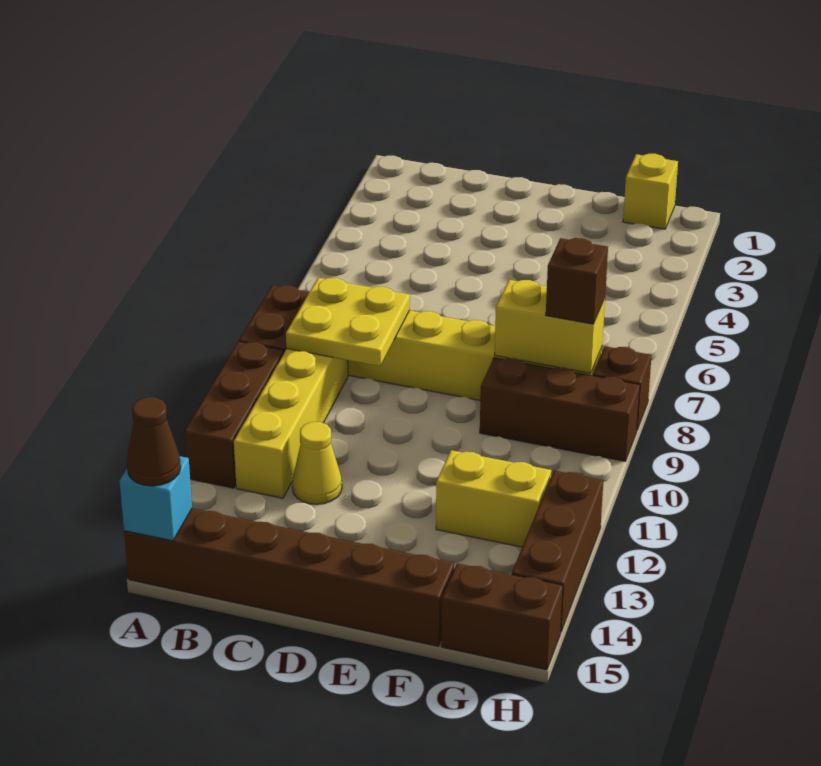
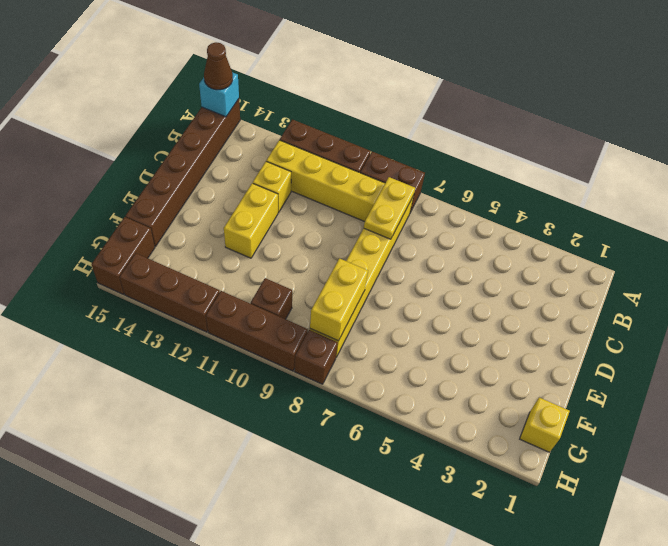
yellow plate B8:C9 level 2 -> yellow plate B8:C8 level 2
yellow cone C12 level 1 -> yellow brick C12 level 1
brown brick F9:H9 level 1 -> brown brick H9:H11 level 1
yellow brick F12:G12 level 1 -> yellow brick D12:E12 level 1
brown brick G8 level 3 -> brown brick G10 level 1

